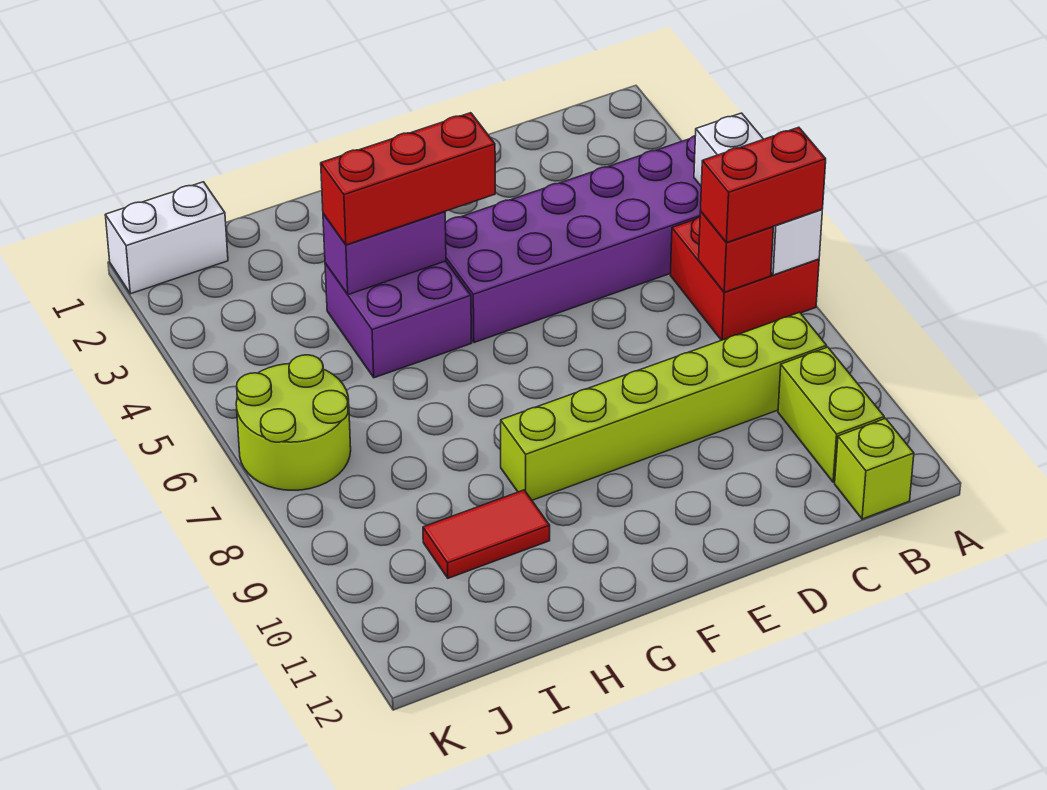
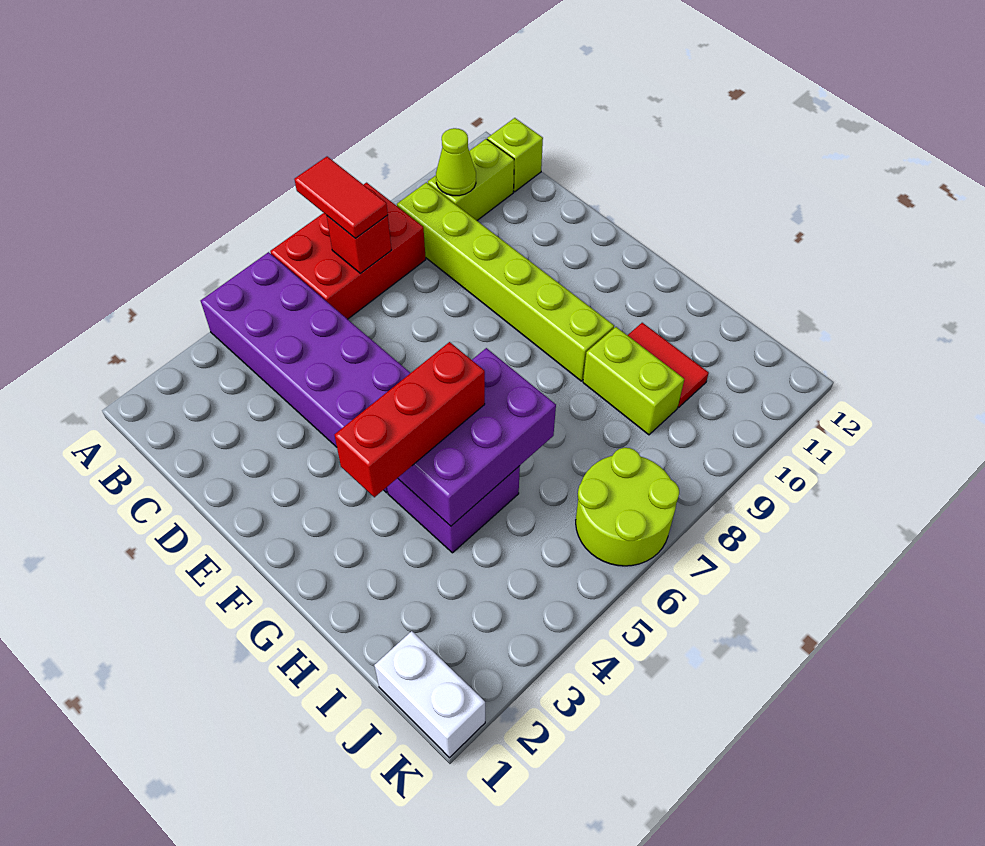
white brick A5:A7 level 2 -> none
red brick A6:B7 level 1 -> red brick A6:B8 level 1
red brick A7:B7 level 3 -> red tile A7:B7 level 3
none -> lime cone B10 level 2
red brick F4:H4 level 3 -> red brick G3:G5 level 3
purple brick G4:H4 level 2 -> purple brick G4:H6 level 2
none -> lime brick H9:I9 level 1

